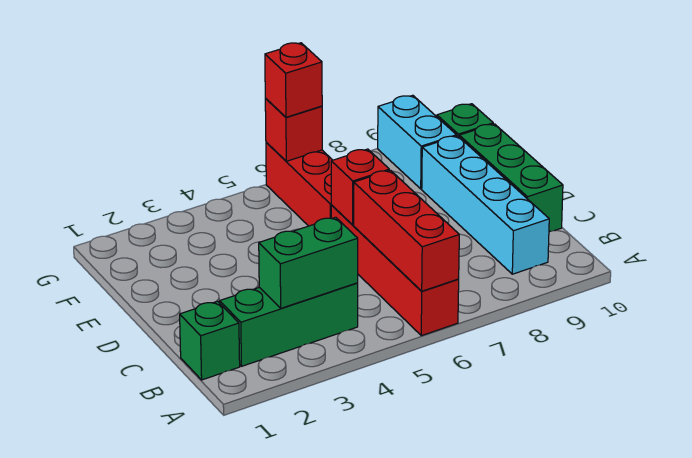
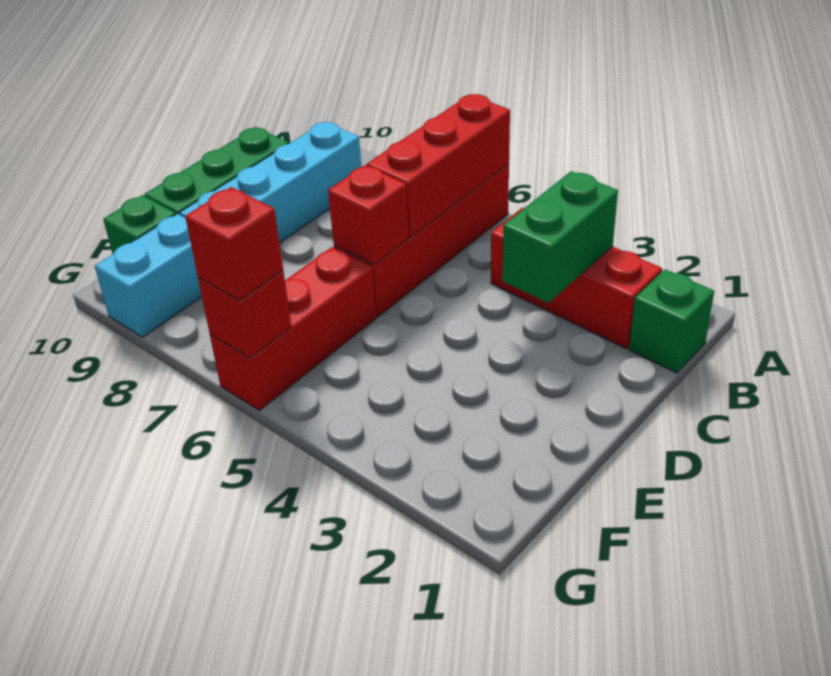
green brick B2:B4 level 1 -> red brick B2:B4 level 1
green brick B3:B4 level 2 -> green brick B3:C3 level 2

